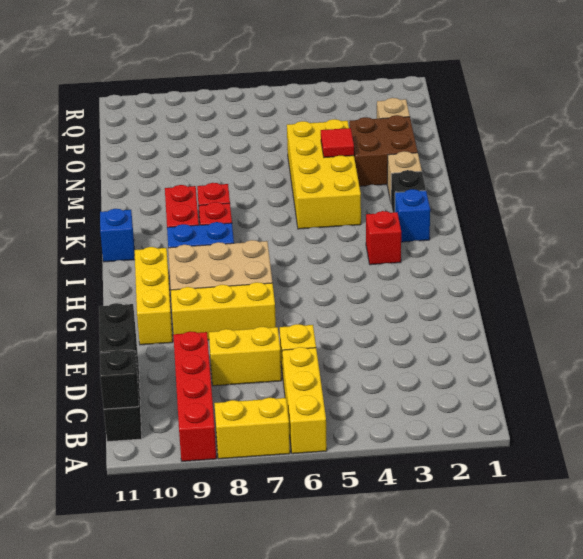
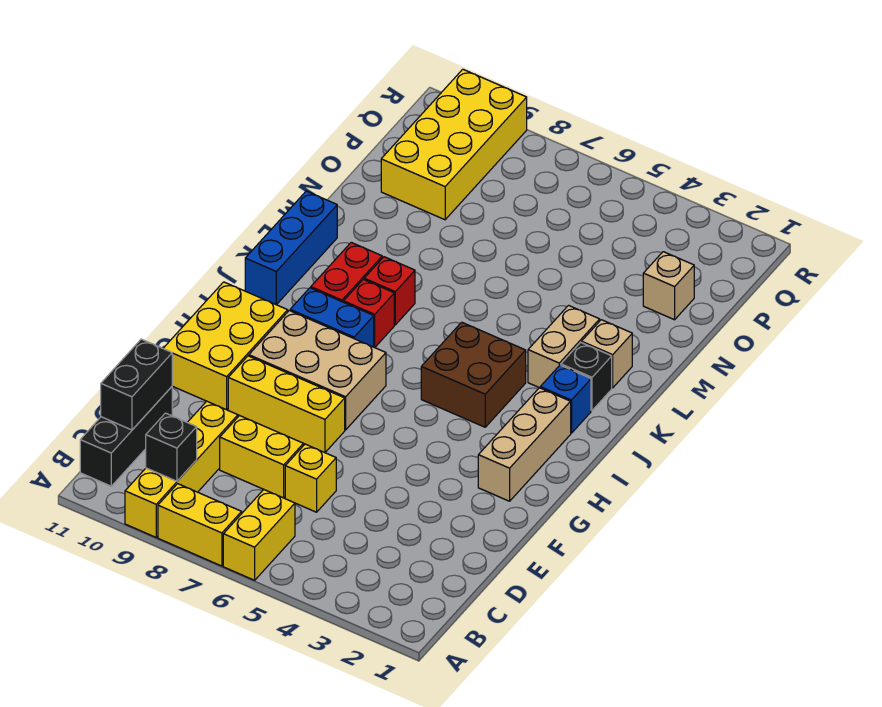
yellow brick A6:C6 level 1 -> yellow brick A6:B6 level 1
red brick A9:D9 level 1 -> yellow brick A9:D9 level 1
black brick B11 level 2 -> black brick B9 level 2
yellow brick F10:H10 level 1 -> yellow brick F10:H11 level 1
none -> tan brick G2:I2 level 1
red brick I3 level 1 -> none
blue brick J11 level 1 -> blue brick J11:L11 level 1
none -> tan brick K3:L3 level 1
yellow brick K4:N5 level 1 -> yellow brick O9:R10 level 1
brown brick M2:N3 level 1 -> brown brick I4:J5 level 1
red tile M4 level 2 -> none

